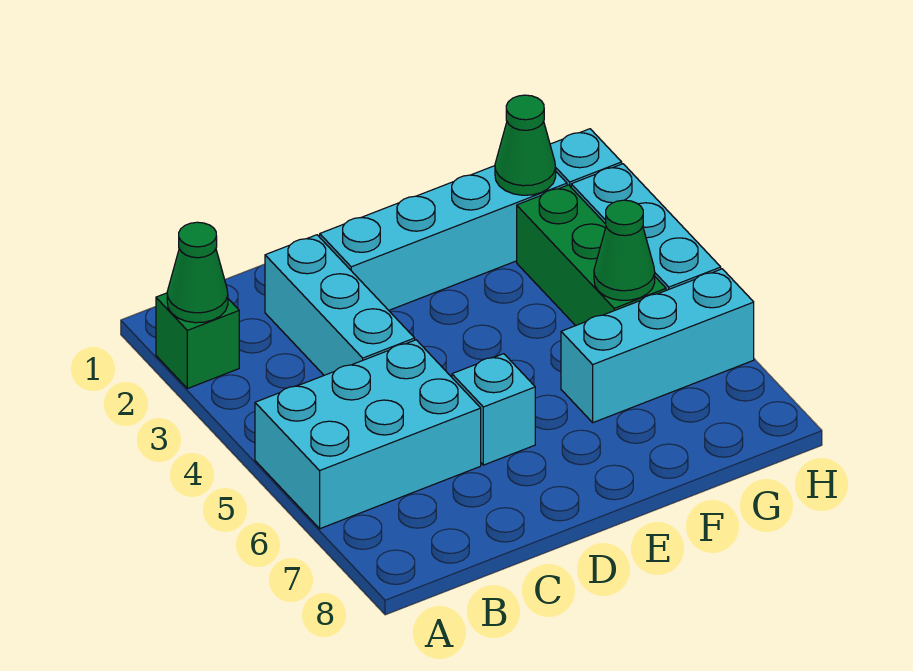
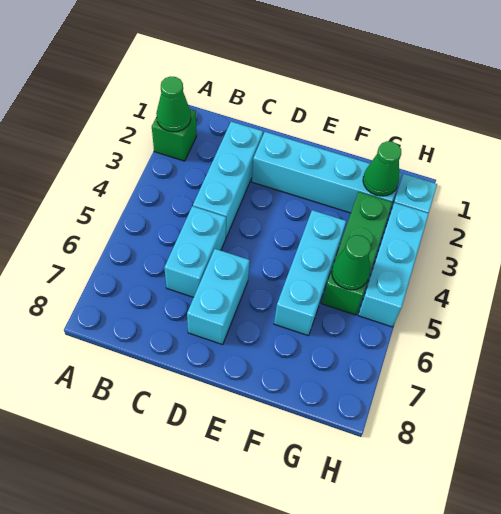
cyan brick A5:C6 level 1 -> cyan brick C5:C6 level 1
cyan brick D6 level 1 -> cyan brick D6:D7 level 1
cyan brick F6:H6 level 1 -> cyan brick F4:F6 level 1

